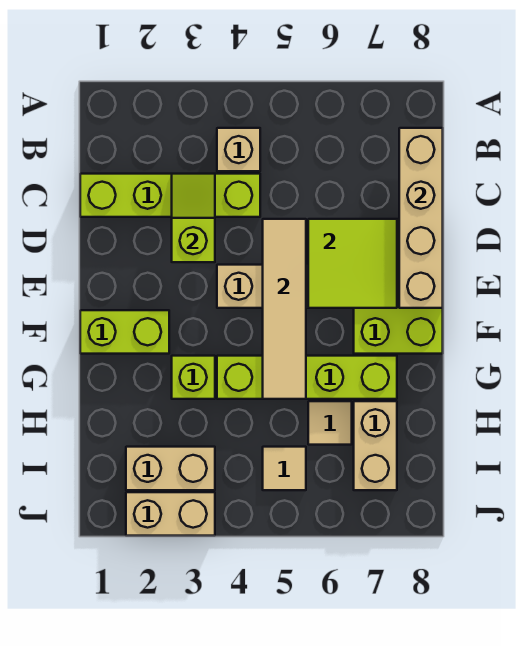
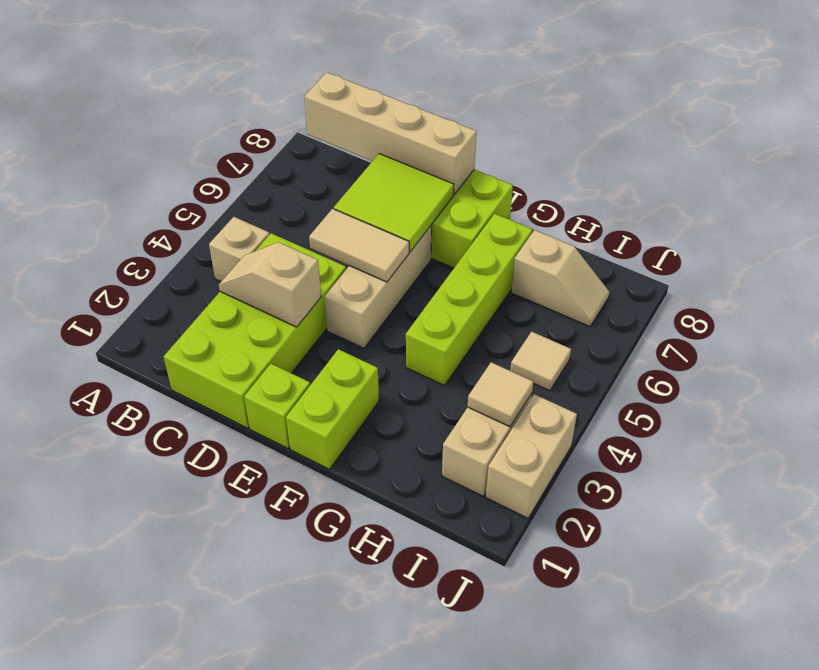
lime brick C1:C4 level 1 -> lime brick C1:D4 level 1
lime slope C3:D3 level 2 top D -> tan slope C3:D3 level 2 top D
tan tile D5:G5 level 2 -> tan tile D5:E5 level 2
lime brick G3 level 1 -> lime brick E1 level 1
tan tile H6 level 1 -> tan tile I3 level 2
tan brick H7:I7 level 1 -> tan slope H7:I7 level 1 top H

